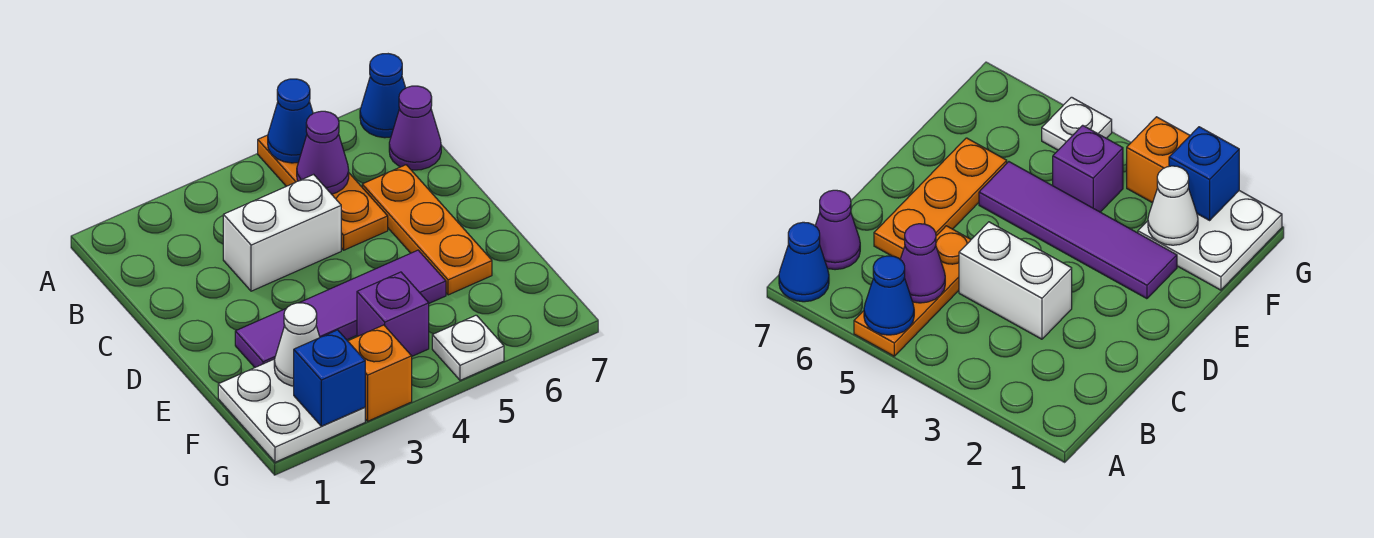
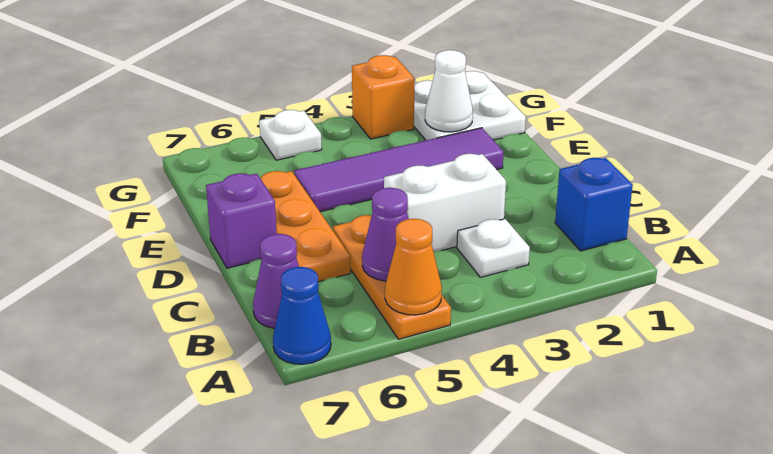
blue cone A5 level 2 -> orange cone A5 level 2
none -> white plate B3 level 1
purple brick F4 level 1 -> purple brick D7 level 1
blue brick G2 level 2 -> blue brick B1 level 1

